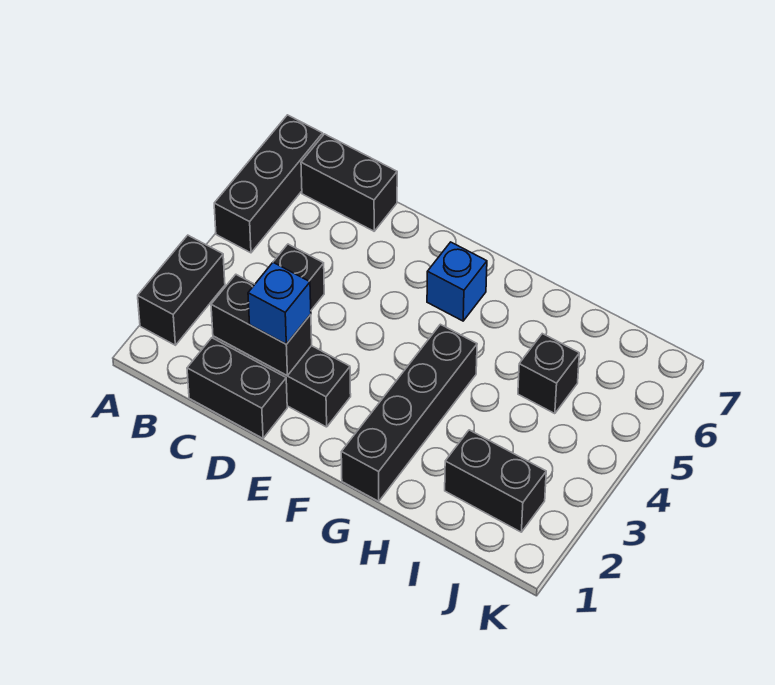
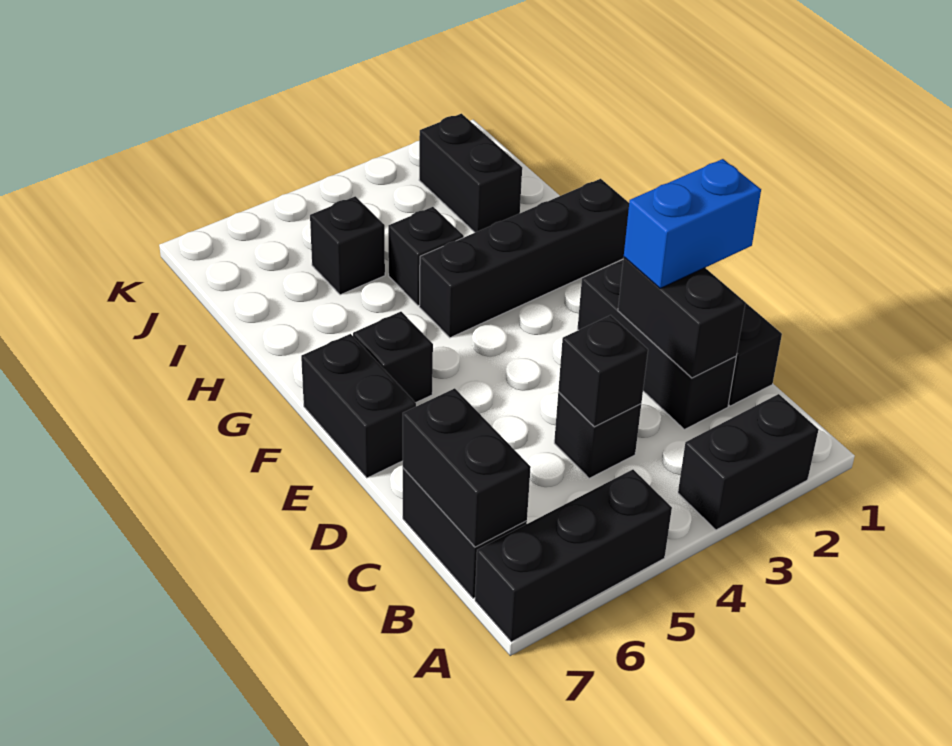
none -> black brick B7:C7 level 2
none -> black brick C4 level 2
blue brick D2 level 3 -> blue brick D1:D2 level 3
none -> black brick E7:F7 level 1
blue brick F6 level 1 -> black brick F6 level 1
none -> black brick H4 level 1

